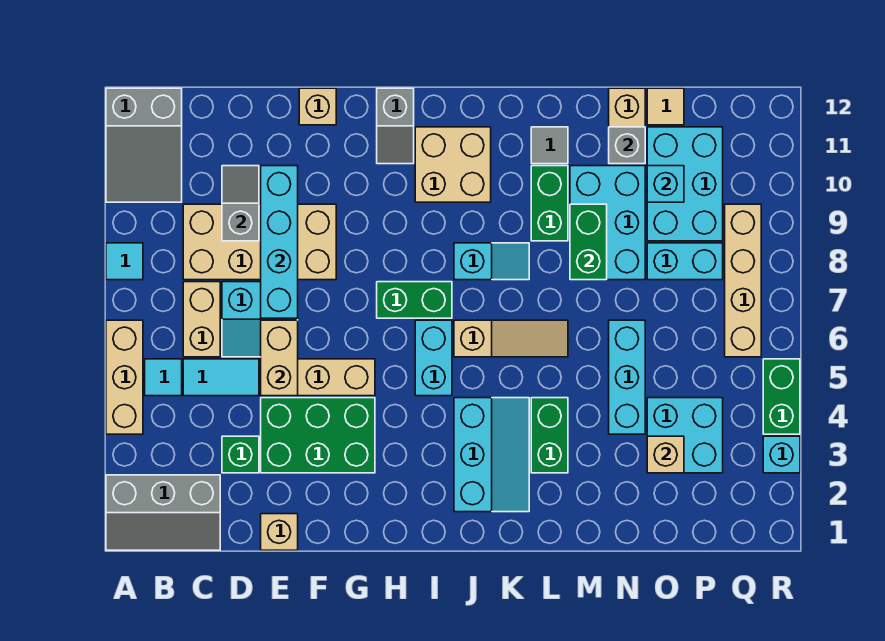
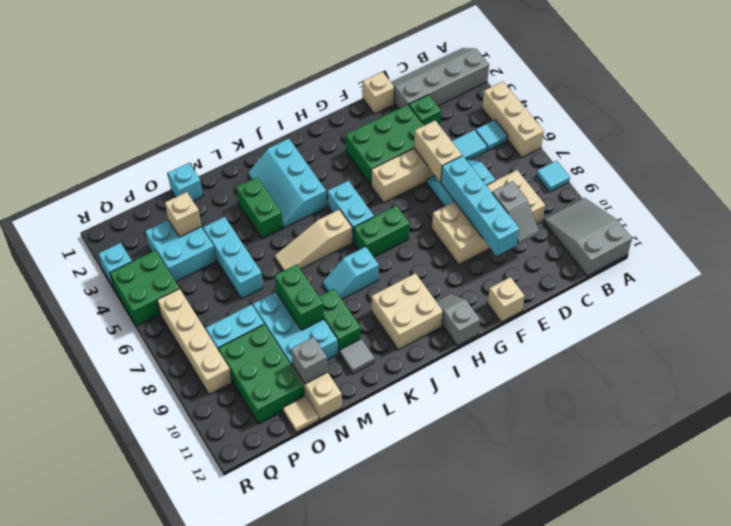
grey slope A1:C2 level 1 top 2 -> grey slope A1:D2 level 1 top 2
tan brick C6:C7 level 1 -> none
cyan brick O9:P11 level 1 -> green brick O9:P11 level 1
cyan brick O10 level 2 -> cyan brick N1 level 1
green brick R4:R5 level 1 -> green brick Q4:R5 level 1

